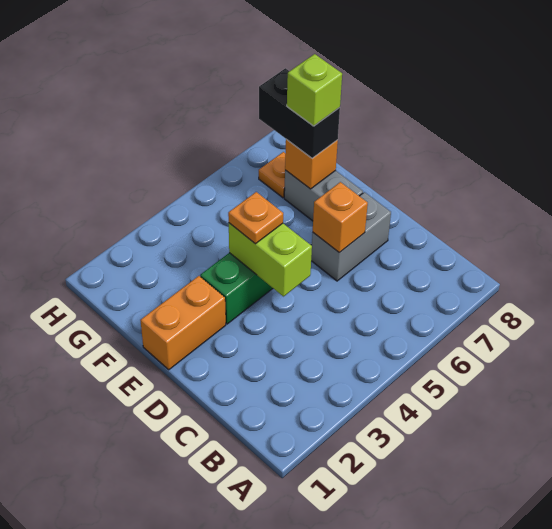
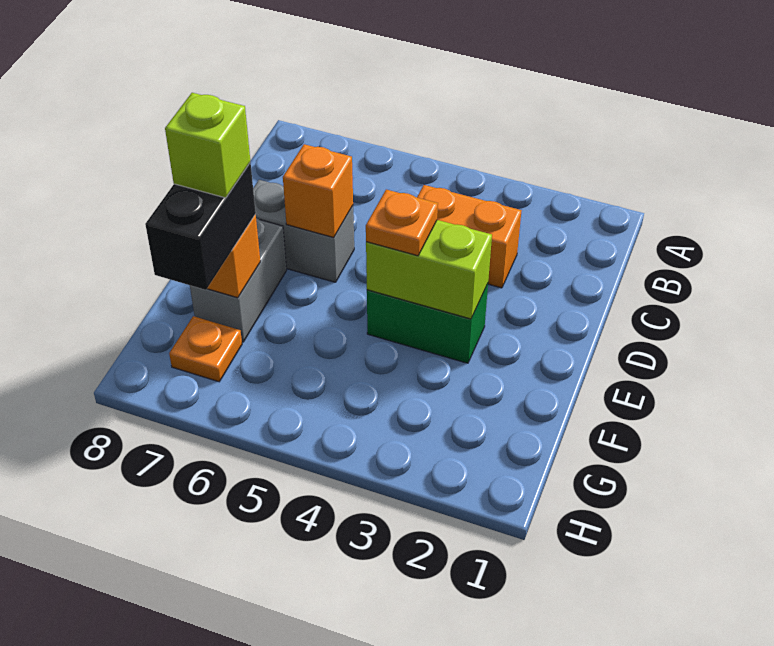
lime brick D4:E4 level 2 -> lime brick E3:E4 level 2
orange brick E1:E2 level 1 -> orange brick C3:C4 level 1

